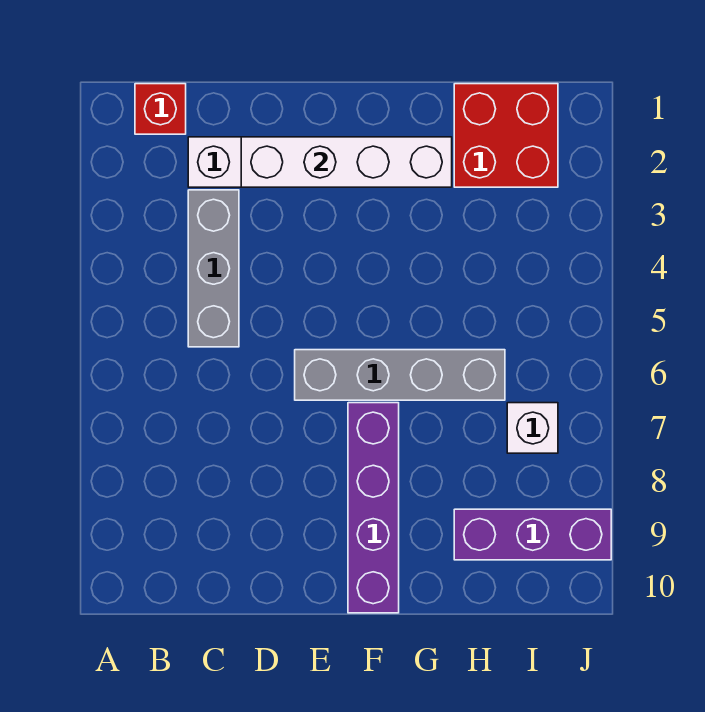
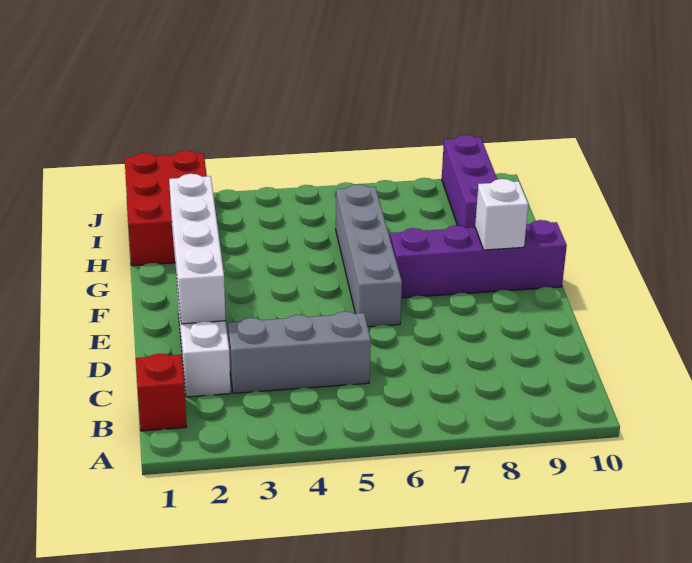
red brick H1:I2 level 1 -> red brick H1:J2 level 1
white brick I7 level 1 -> white brick F9 level 2

